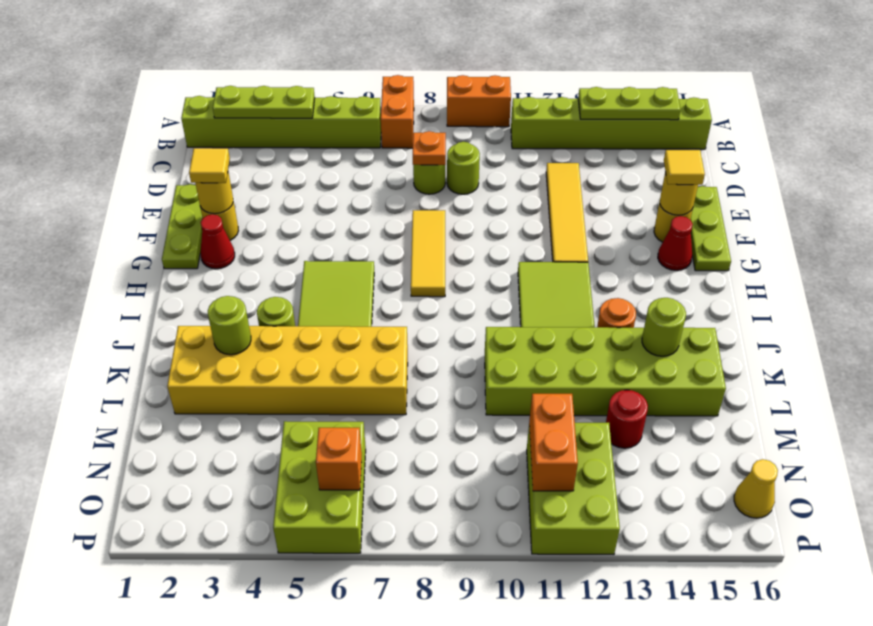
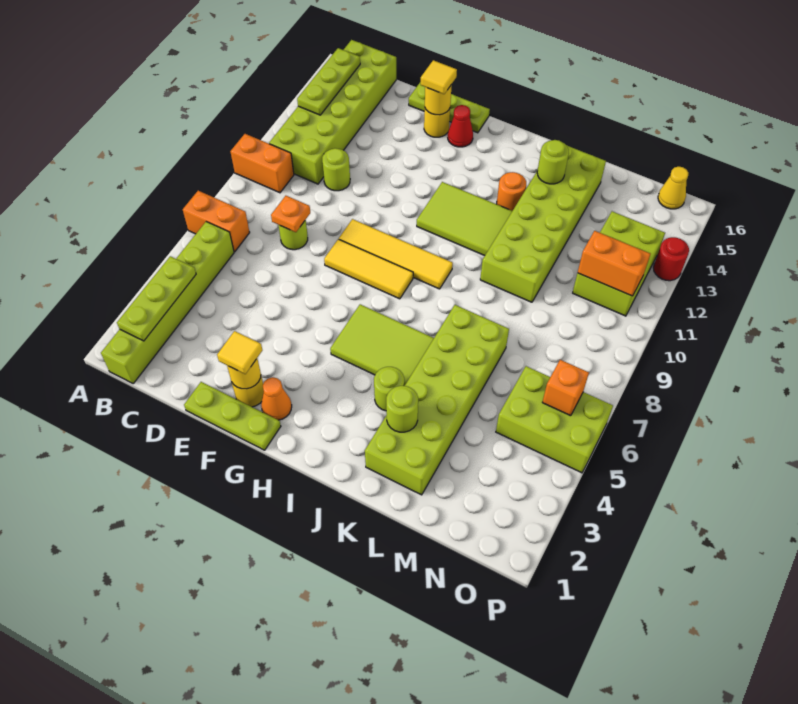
orange brick A9:A10 level 1 -> orange brick A10:B10 level 1
lime brick B11:B16 level 1 -> lime brick B11:C16 level 1
lime round brick D9 level 1 -> lime round brick D11 level 1
yellow tile D12:G12 level 1 -> yellow tile F9:I9 level 1
red cone G2 level 1 -> orange cone G2 level 1
yellow brick K2:L7 level 1 -> lime brick K2:L7 level 1
red round brick M13 level 1 -> red round brick P13 level 1
lime brick N11:P12 level 1 -> lime brick N11:O13 level 1

